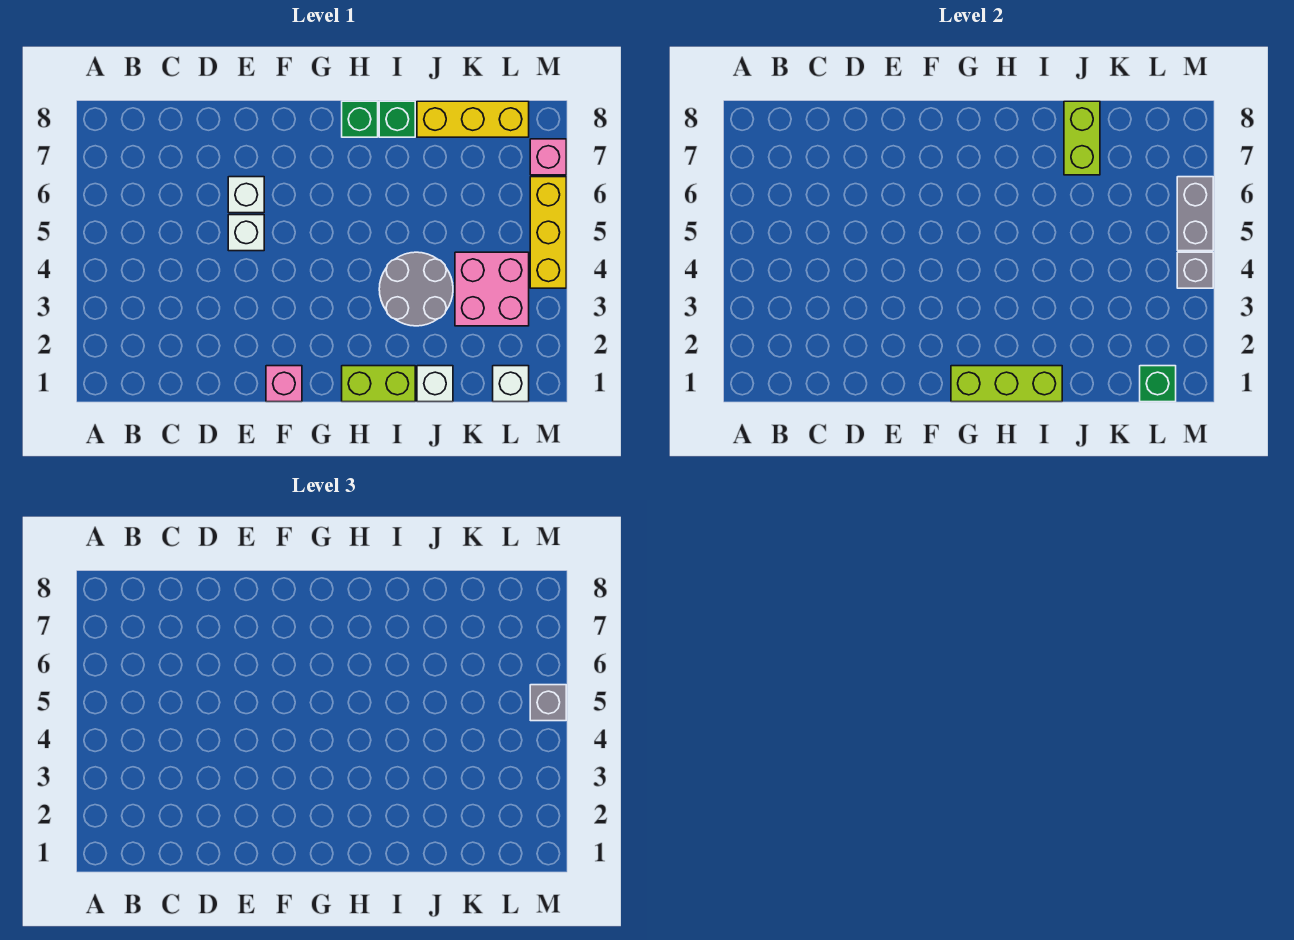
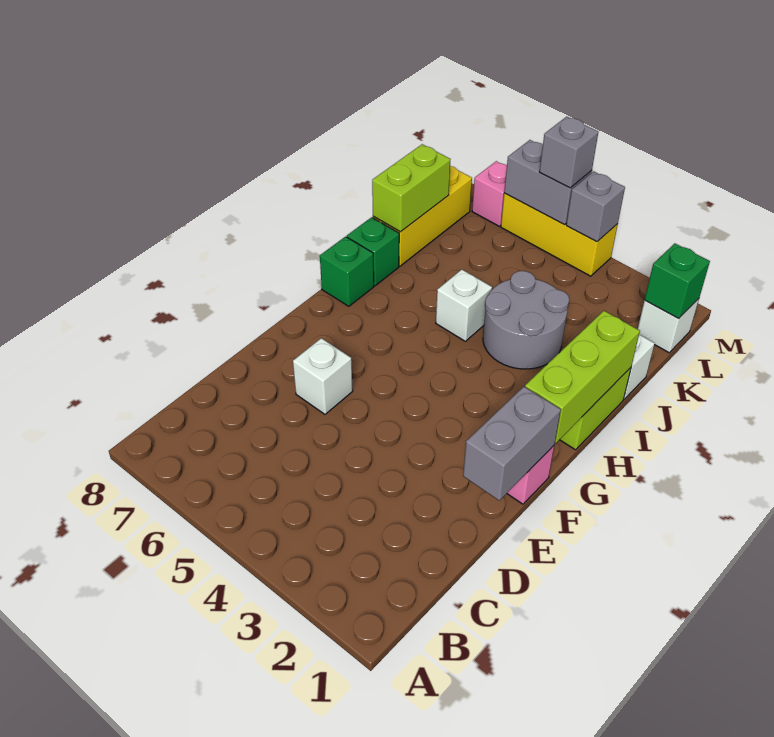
none -> grey brick E1:F1 level 2
white brick E5 level 1 -> white brick I5 level 1
lime brick J7:J8 level 2 -> lime brick J8:K8 level 2
pink brick K3:L4 level 1 -> none

